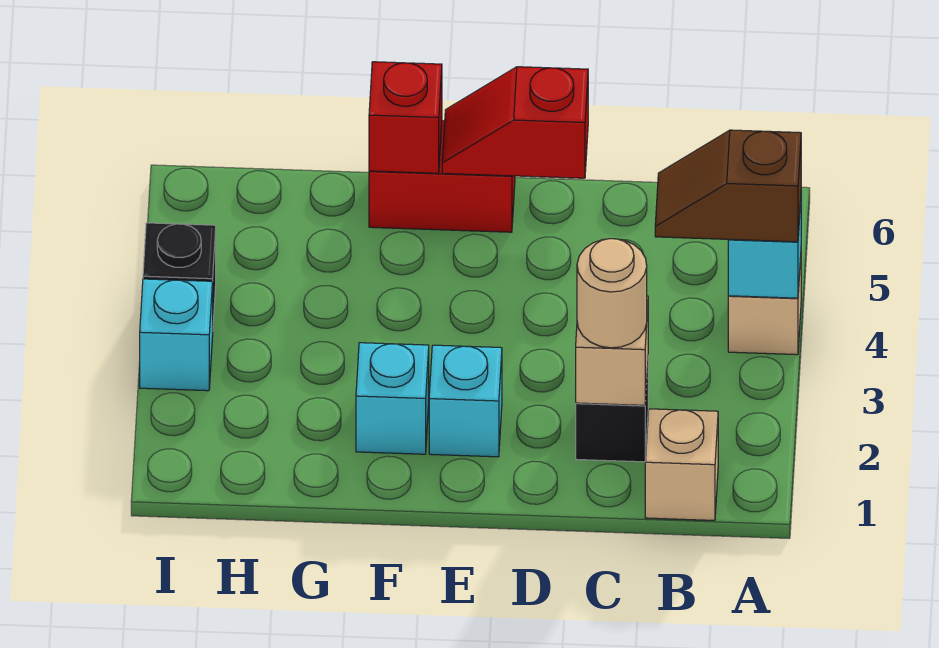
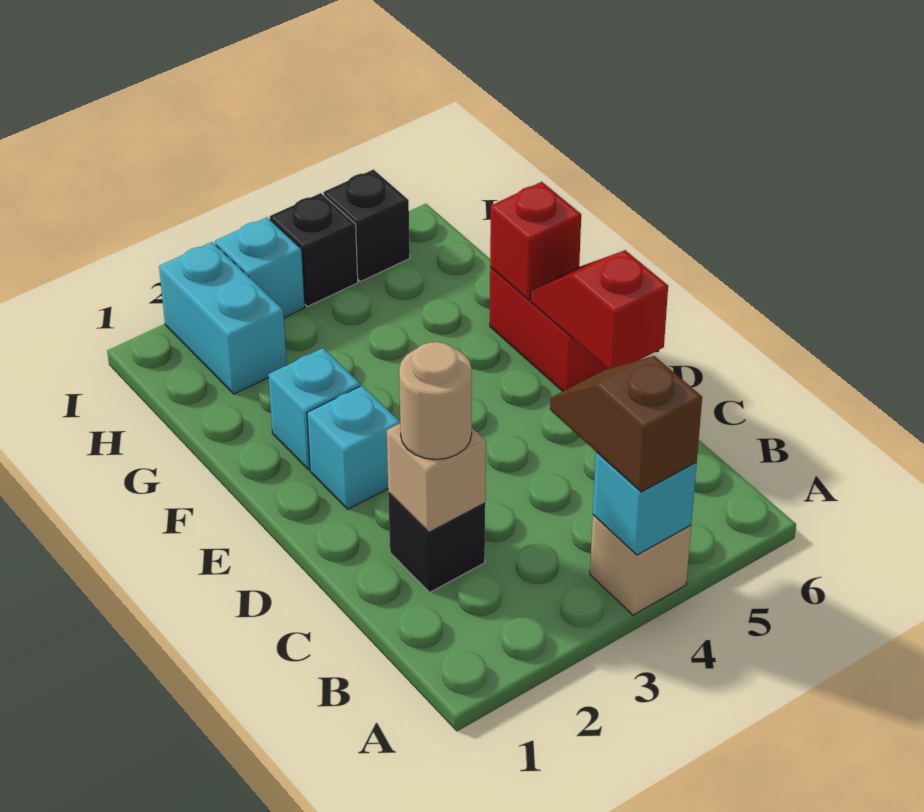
tan brick B1 level 1 -> none
none -> cyan brick H2:I2 level 1
none -> black brick I5 level 1

